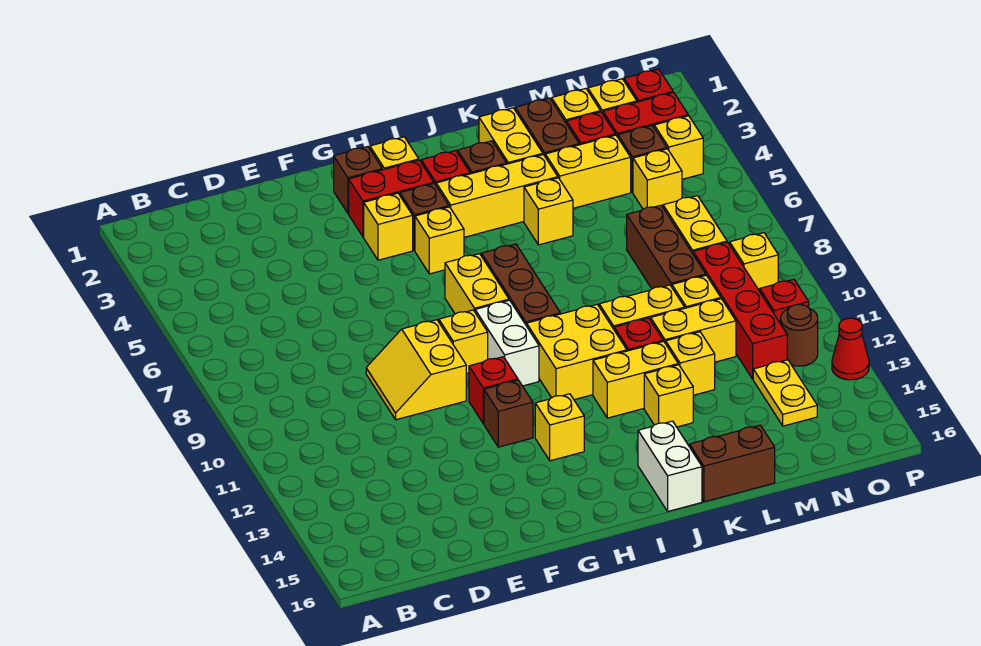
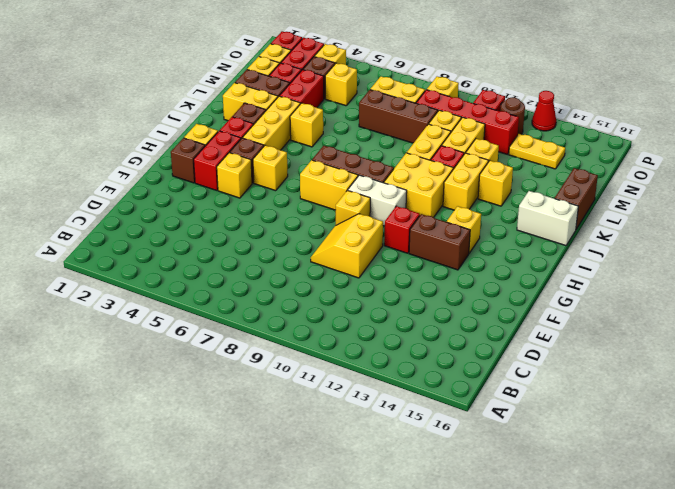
yellow slope E9:F10 level 1 top F -> yellow slope E9:F10 level 1 top 10
brown brick G12 level 1 -> brown brick G12:G13 level 1
yellow brick L4:M4 level 1 -> red brick L4:M4 level 1

